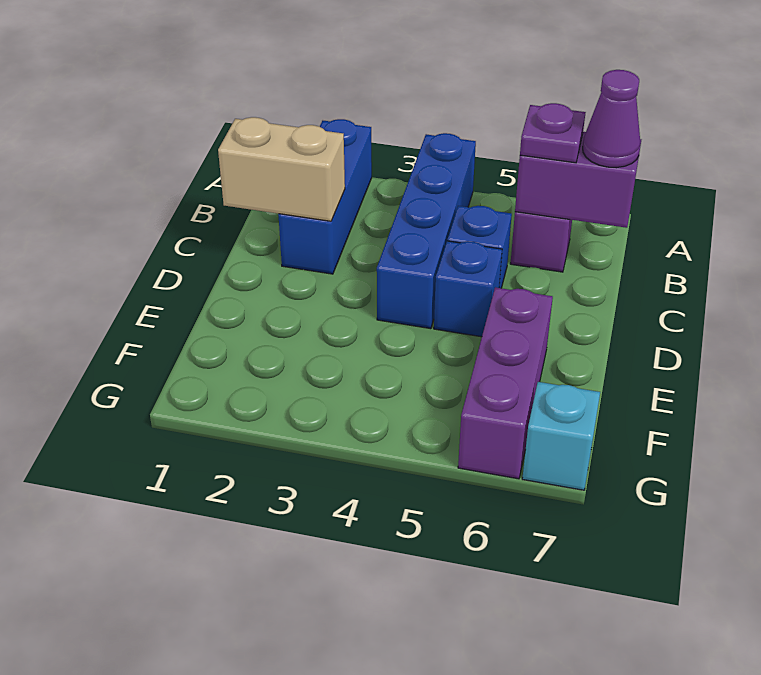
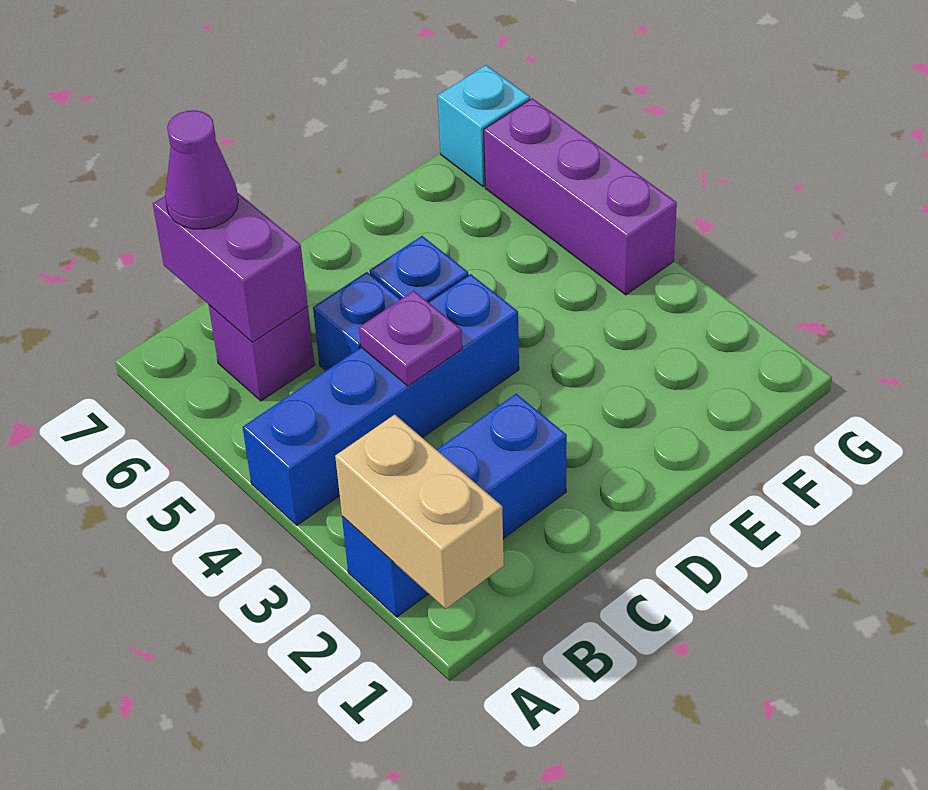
purple plate B6 level 3 -> purple plate C4 level 2
tan brick C1:C2 level 2 -> tan brick A1:A2 level 2
purple brick E6:G6 level 1 -> purple brick G4:G6 level 1

